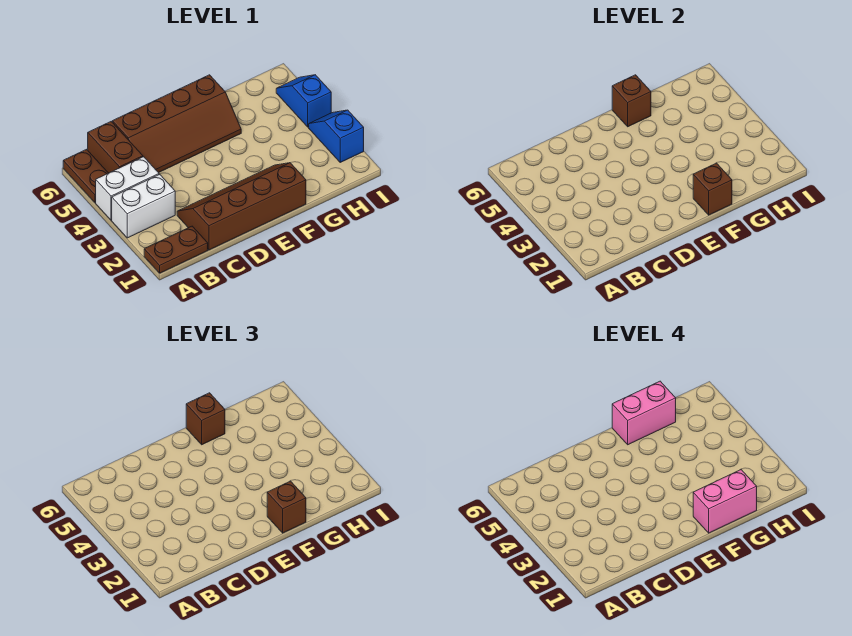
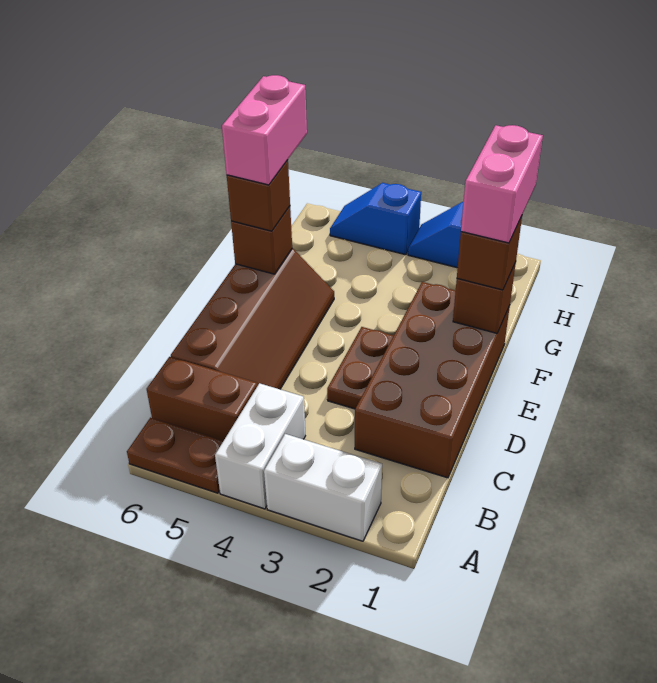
brown plate A1:B1 level 1 -> brown plate D3:E3 level 1
white brick A3:B3 level 1 -> white brick A2:A3 level 1
brown slope C1:F2 level 1 top 1 -> brown brick C1:F2 level 1

